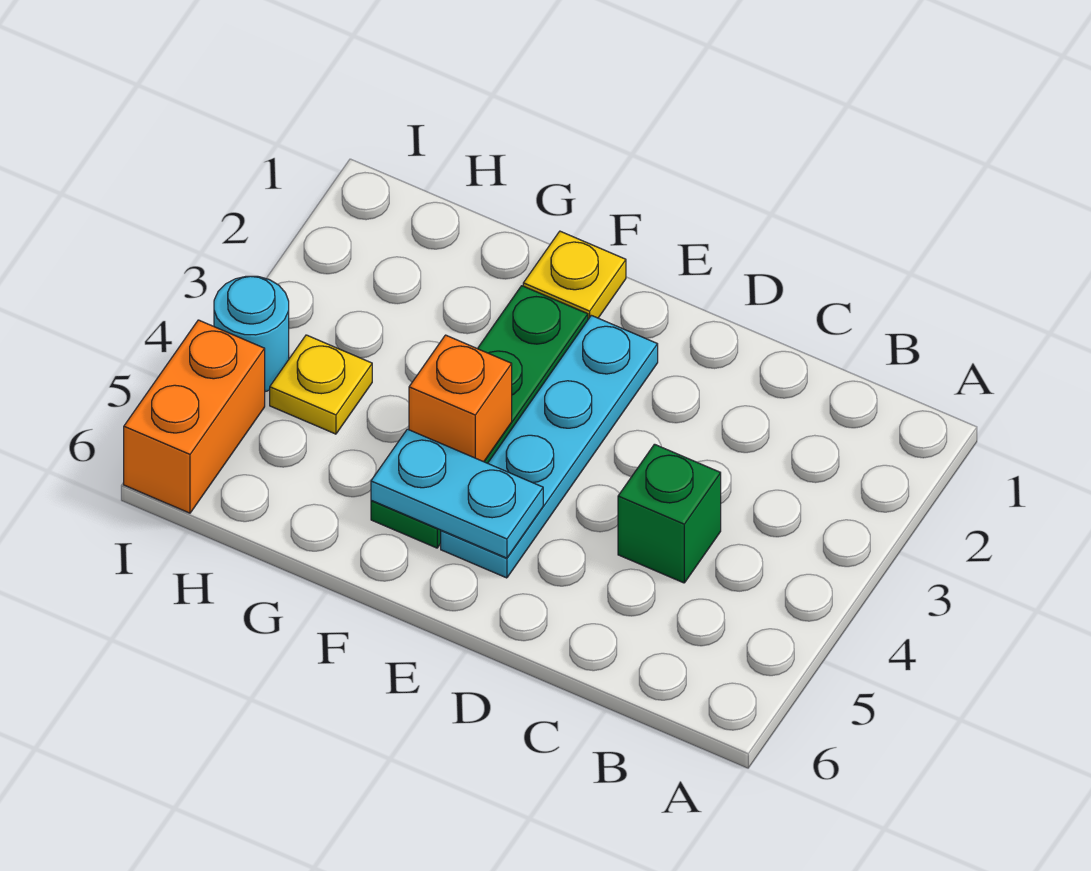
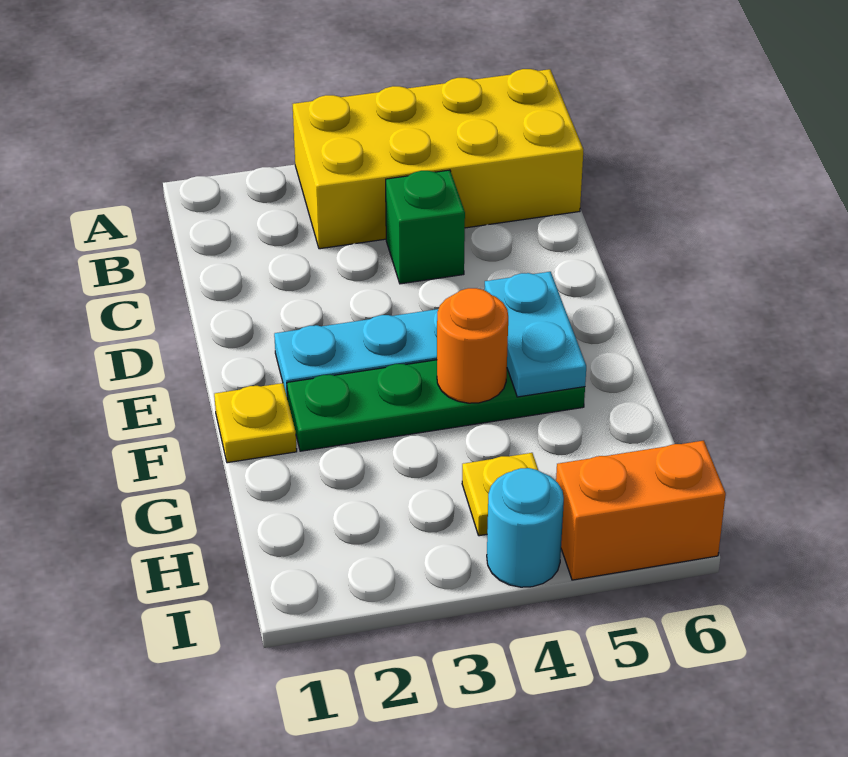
none -> yellow brick A3:B6 level 1
orange brick F4 level 2 -> orange round brick F4 level 2

